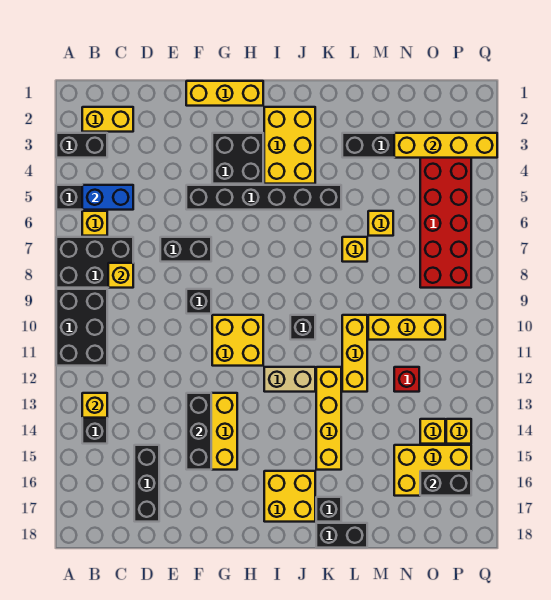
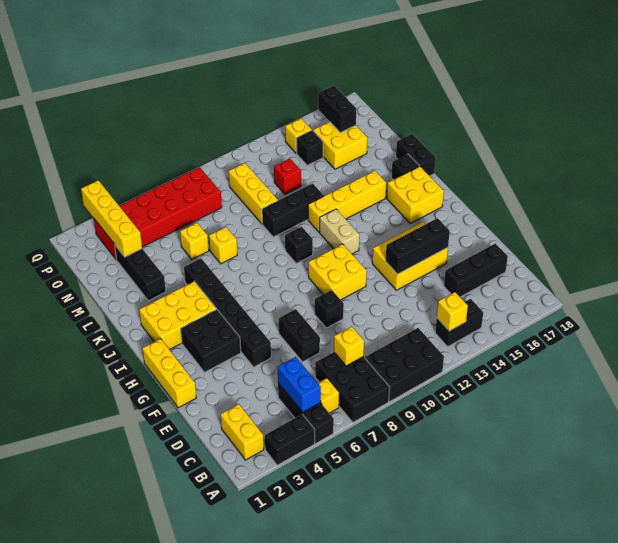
black brick A3:B3 level 1 -> black brick A3:A4 level 1
yellow brick L10:L12 level 1 -> black brick L10:L12 level 1
yellow brick N15:P16 level 1 -> yellow brick N15:O16 level 1
yellow brick O14 level 1 -> black brick O14 level 1

